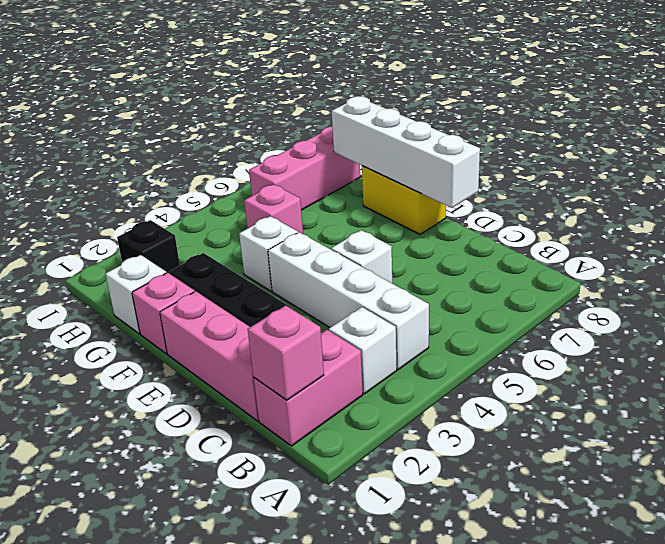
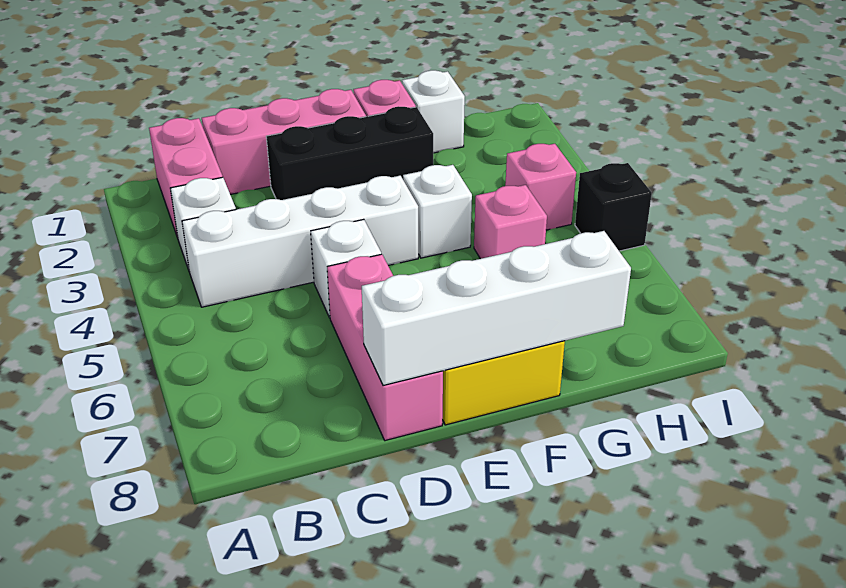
pink brick B1 level 2 -> pink brick H4 level 1
black brick H2 level 1 -> black brick I5 level 1
pink brick H6:H8 level 1 -> pink brick D6:D8 level 1

